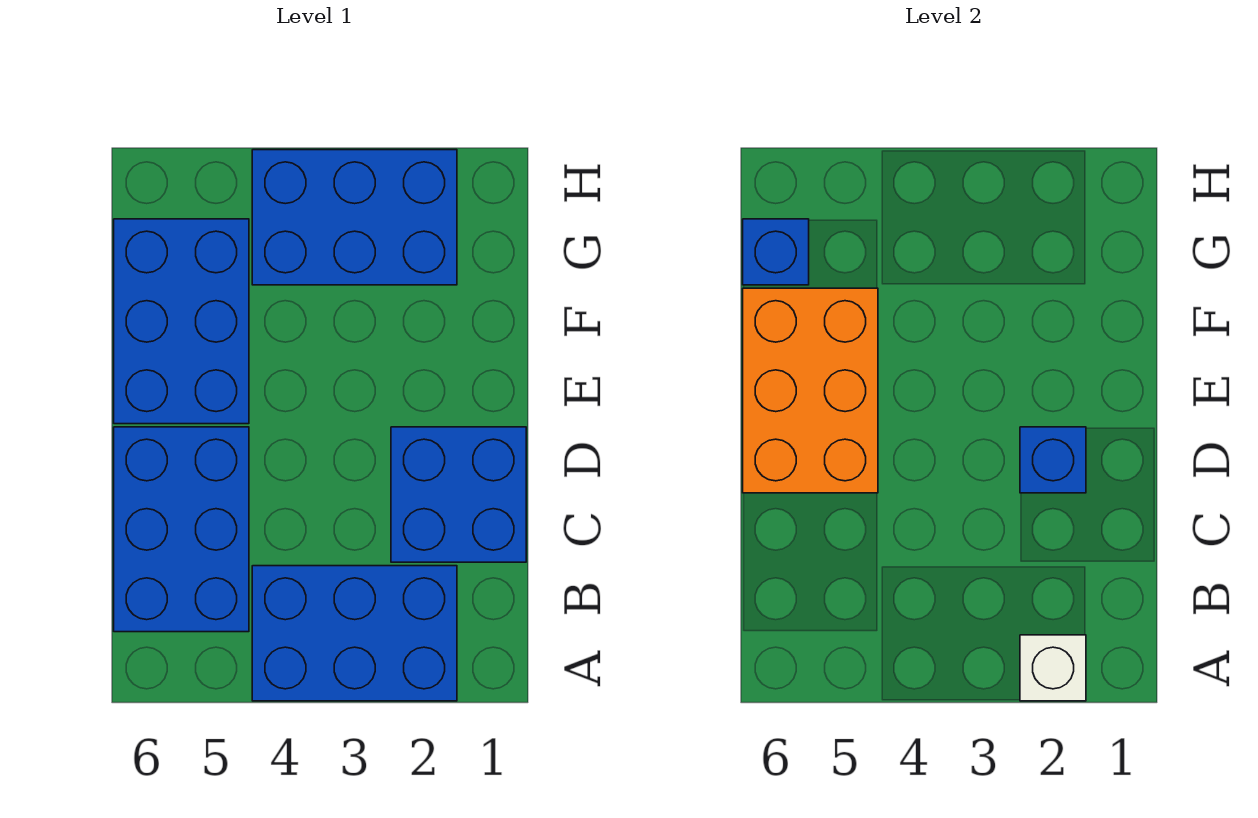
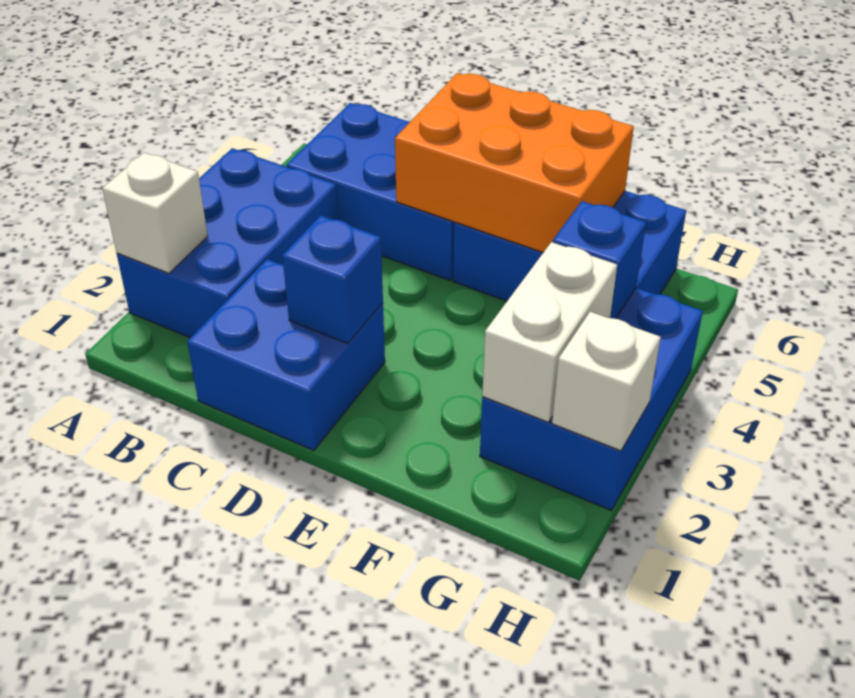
none -> white brick G2:G3 level 2
blue brick G6 level 2 -> blue brick G4 level 2
none -> white brick H2 level 2

